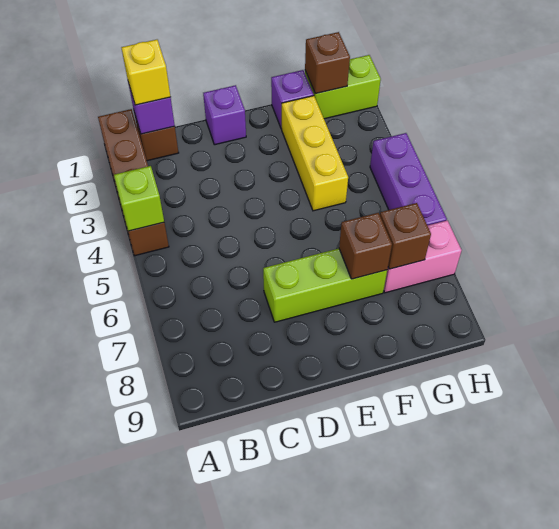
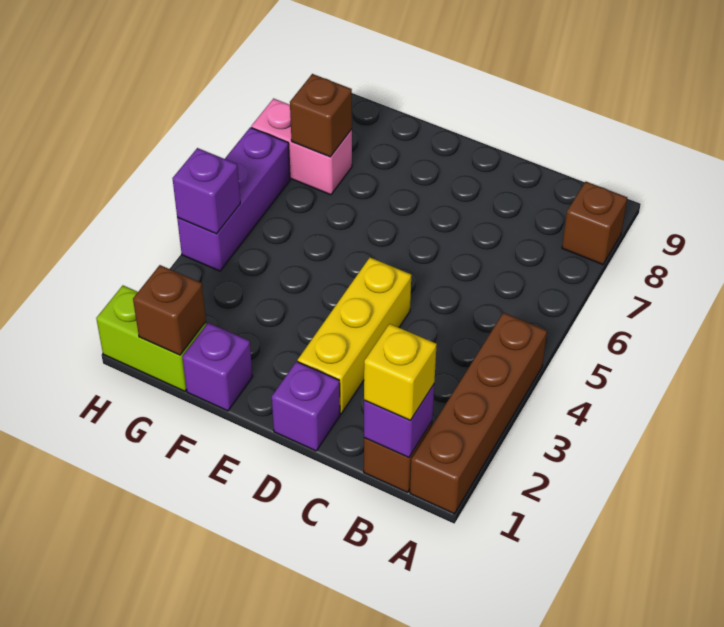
lime brick A4 level 2 -> none
lime brick D7:F7 level 1 -> none
yellow brick F2:F4 level 1 -> yellow brick D2:D4 level 1
brown brick F7 level 2 -> brown brick A8 level 1
none -> purple brick H4 level 2

